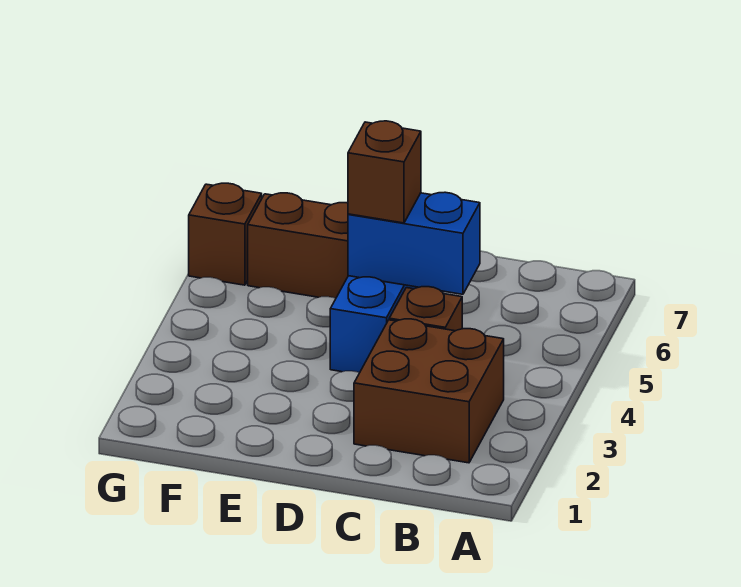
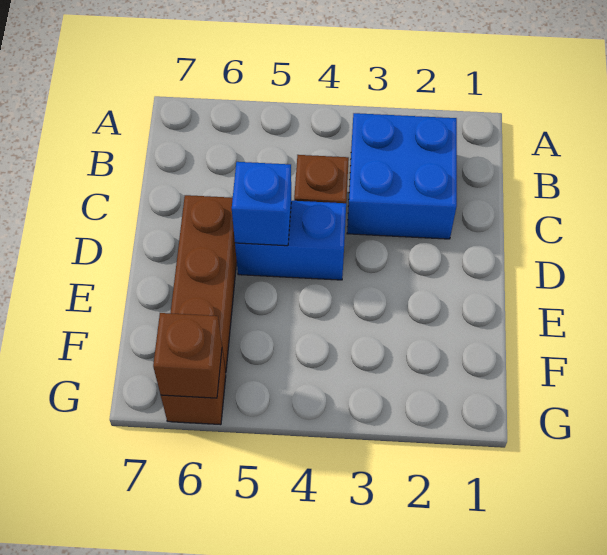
brown brick B2:C3 level 1 -> blue brick B2:C3 level 1
blue brick C5:D5 level 2 -> blue brick D5 level 2
brown brick D5 level 3 -> brown brick G6 level 2

